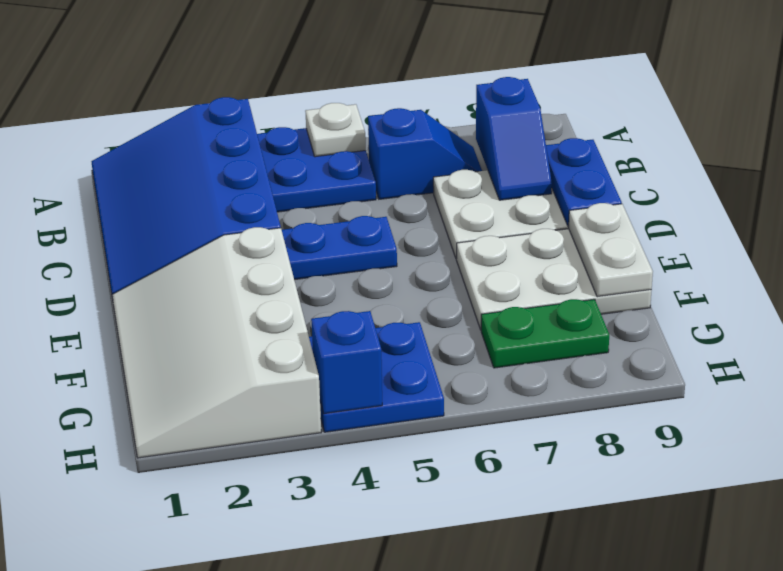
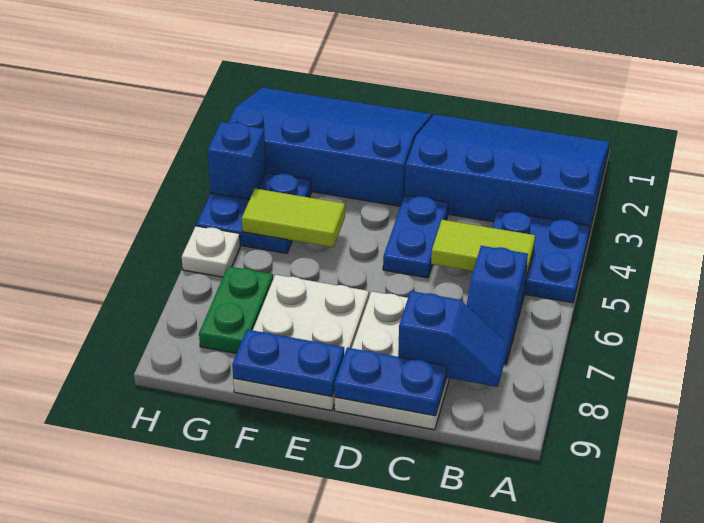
white plate A5 level 2 -> white plate H6 level 1
none -> lime tile B5:C5 level 2
blue slope B8:C8 level 2 top B -> blue slope B8:C8 level 2 top C
white slope E1:H3 level 1 top 3 -> blue slope E1:H3 level 1 top 3
white plate E9:F9 level 2 -> blue plate E9:F9 level 2
none -> lime tile F5:G5 level 2

